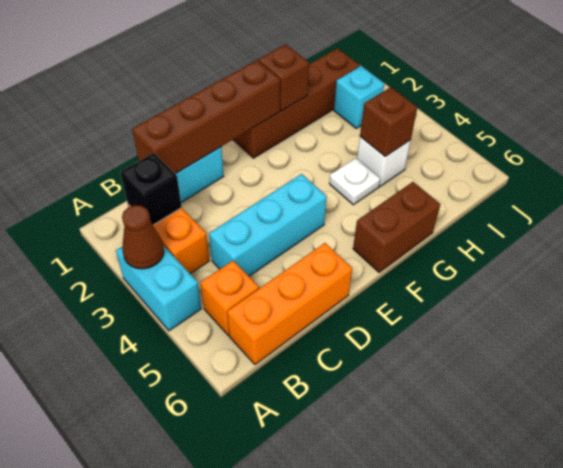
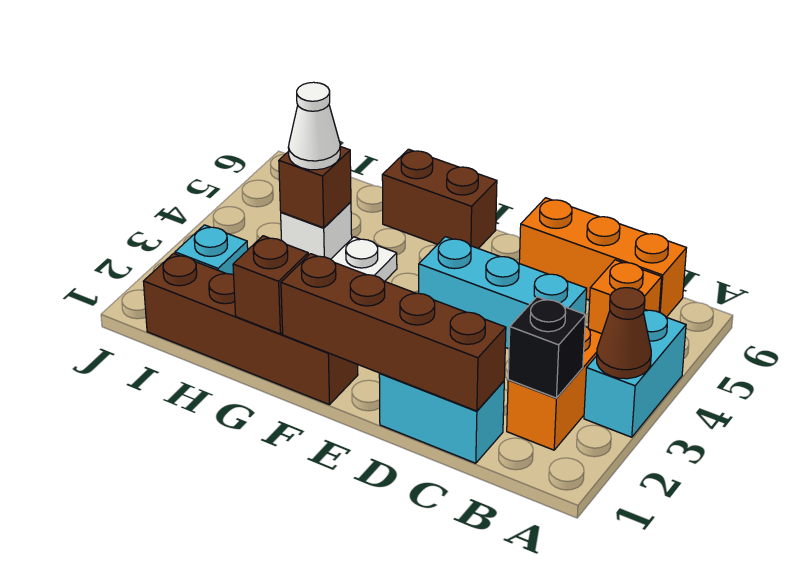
none -> white cone H4 level 3

